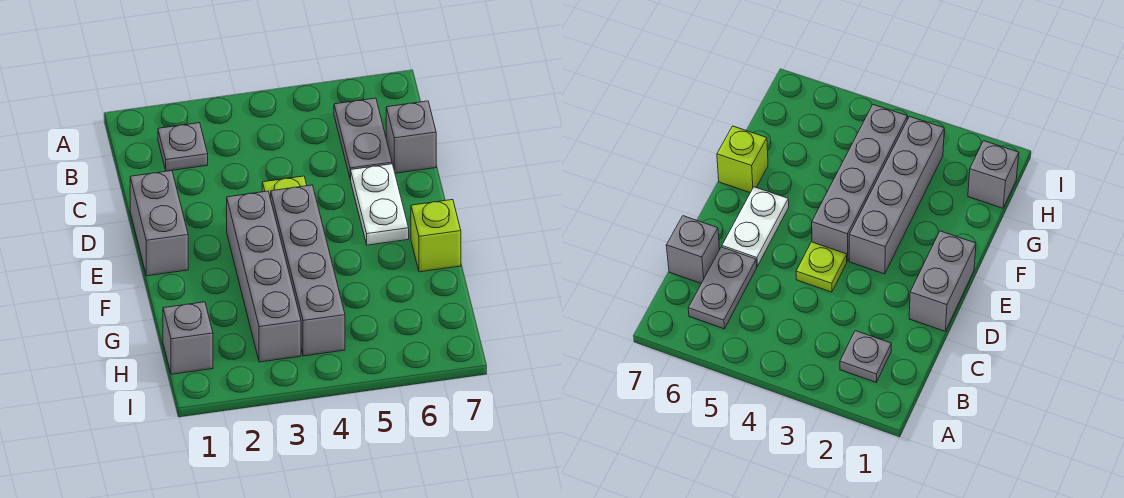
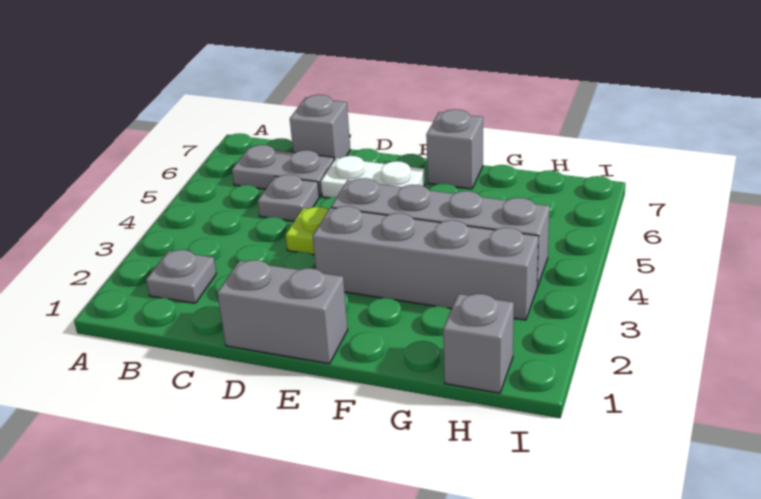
none -> grey plate C5 level 1
lime brick F7 level 1 -> grey brick F7 level 1

